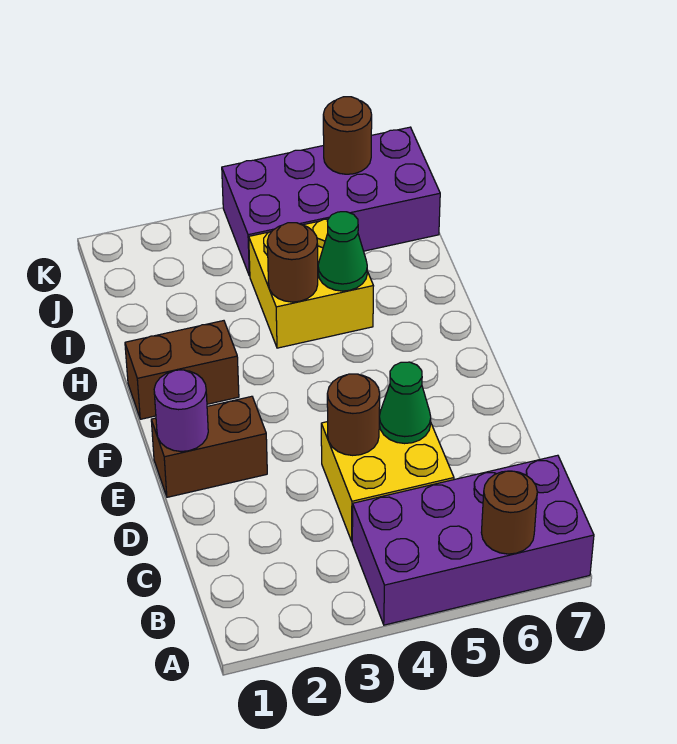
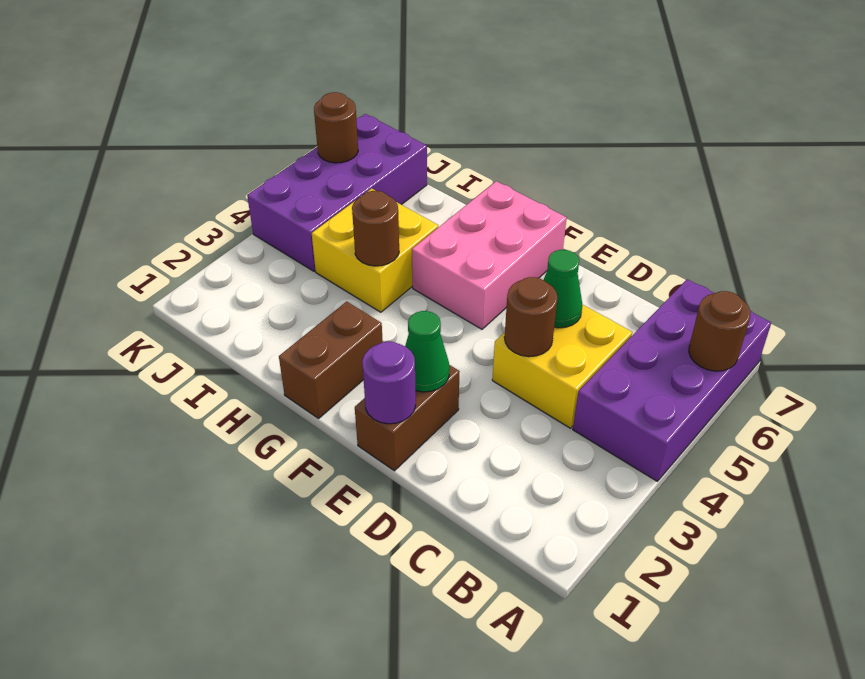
none -> pink brick F5:G7 level 1
green cone H5 level 2 -> green cone E2 level 2

